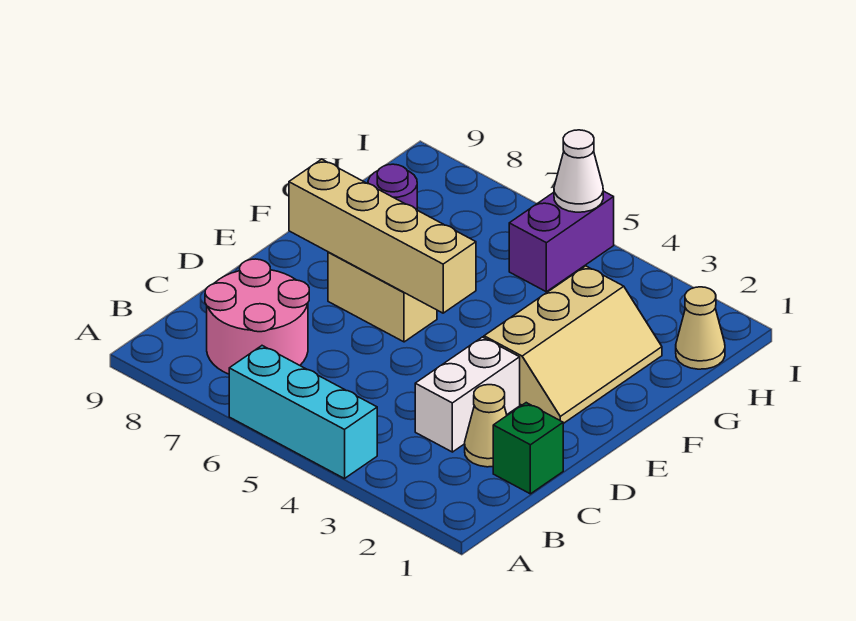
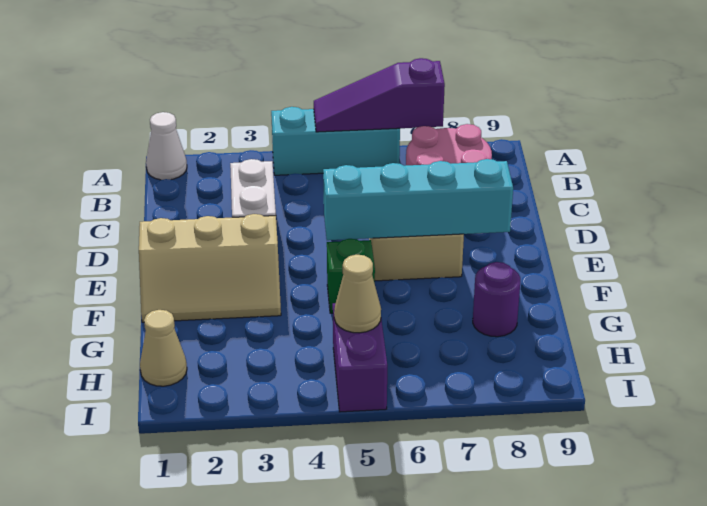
none -> purple slope A5:A7 level 2 top 7
green brick C1 level 1 -> green brick F5 level 1
tan cone C2 level 1 -> tan cone H5 level 2
tan slope E2:G3 level 1 top 3 -> tan slope E1:F3 level 1 top E
tan brick E5:E8 level 2 -> cyan brick E5:E8 level 2
white cone I5 level 2 -> white cone A1 level 1

